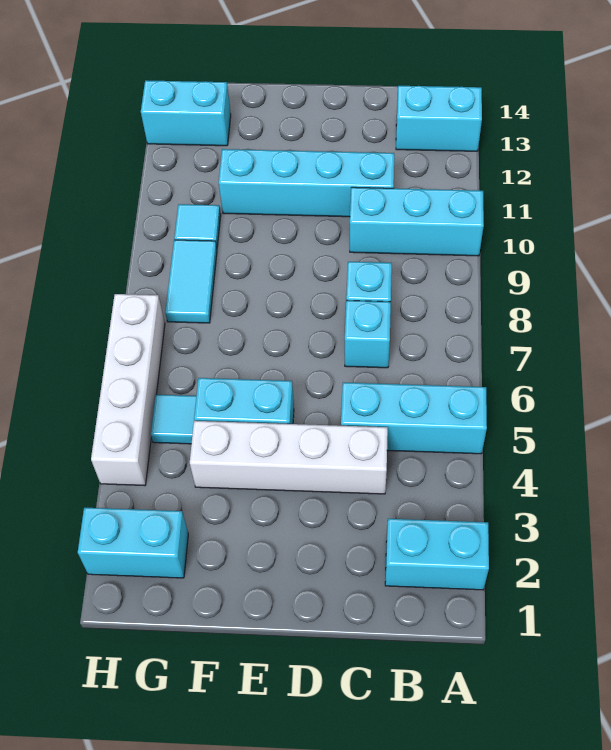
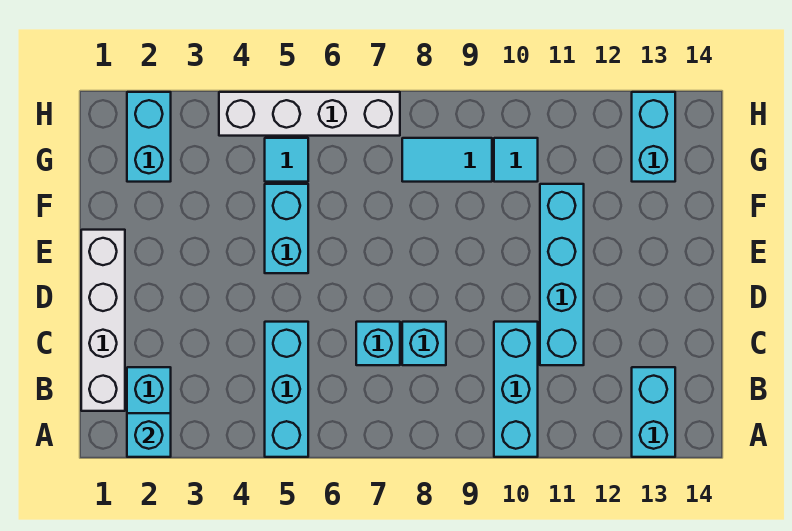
none -> cyan brick A2 level 2
white brick C4:F4 level 1 -> white brick B1:E1 level 1

